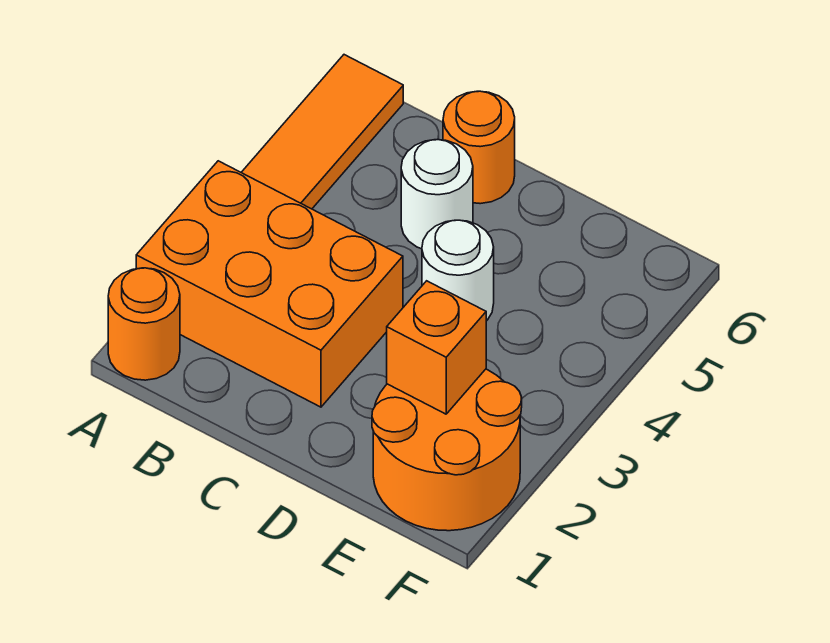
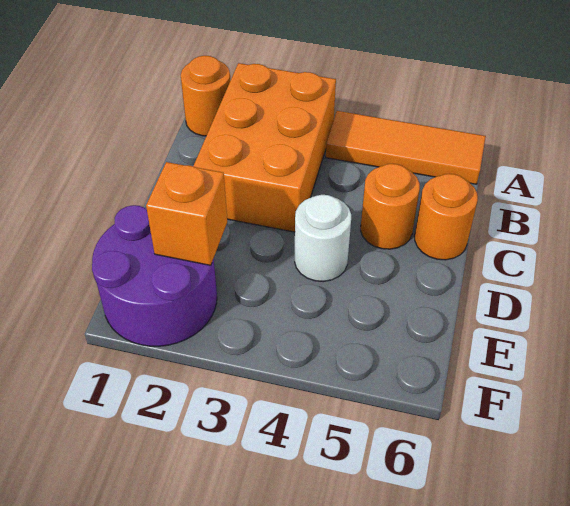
white round brick C5 level 1 -> orange round brick C5 level 1
orange round brick E1:F2 level 1 -> purple round brick E1:F2 level 1

